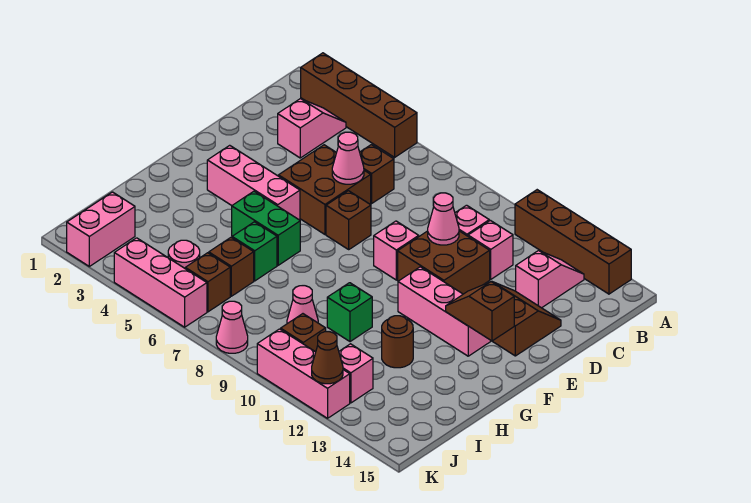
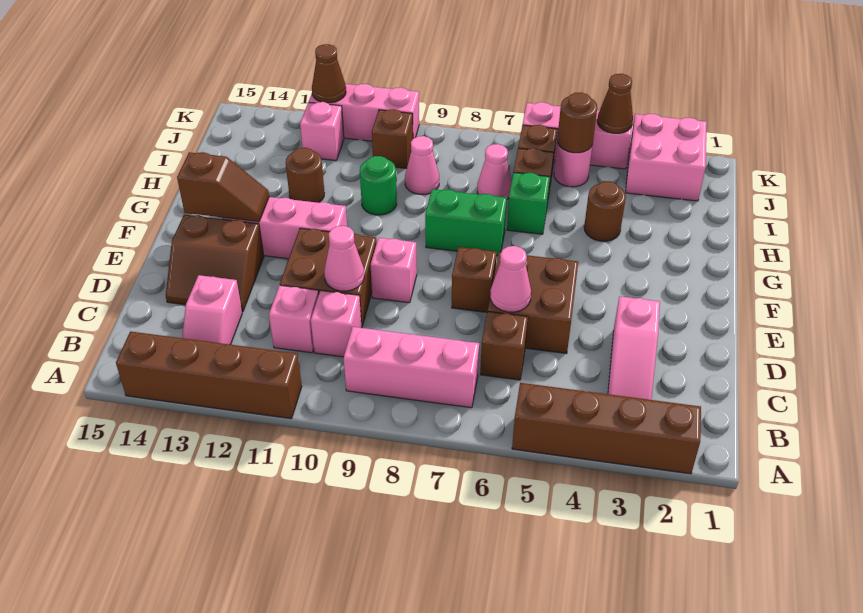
pink slope B3:C3 level 1 top C -> pink slope B3:D3 level 1 top D
pink brick F3:F5 level 1 -> pink brick B7:B9 level 1
green brick G5:G6 level 1 -> green brick G7:G8 level 1
none -> brown round brick H4 level 1
green brick H10 level 1 -> green round brick H10 level 1
pink brick J2:K2 level 1 -> pink brick J2:K3 level 1
none -> brown round brick J5 level 2
none -> brown cone K4 level 2
pink cone K8 level 1 -> pink cone I7 level 1

